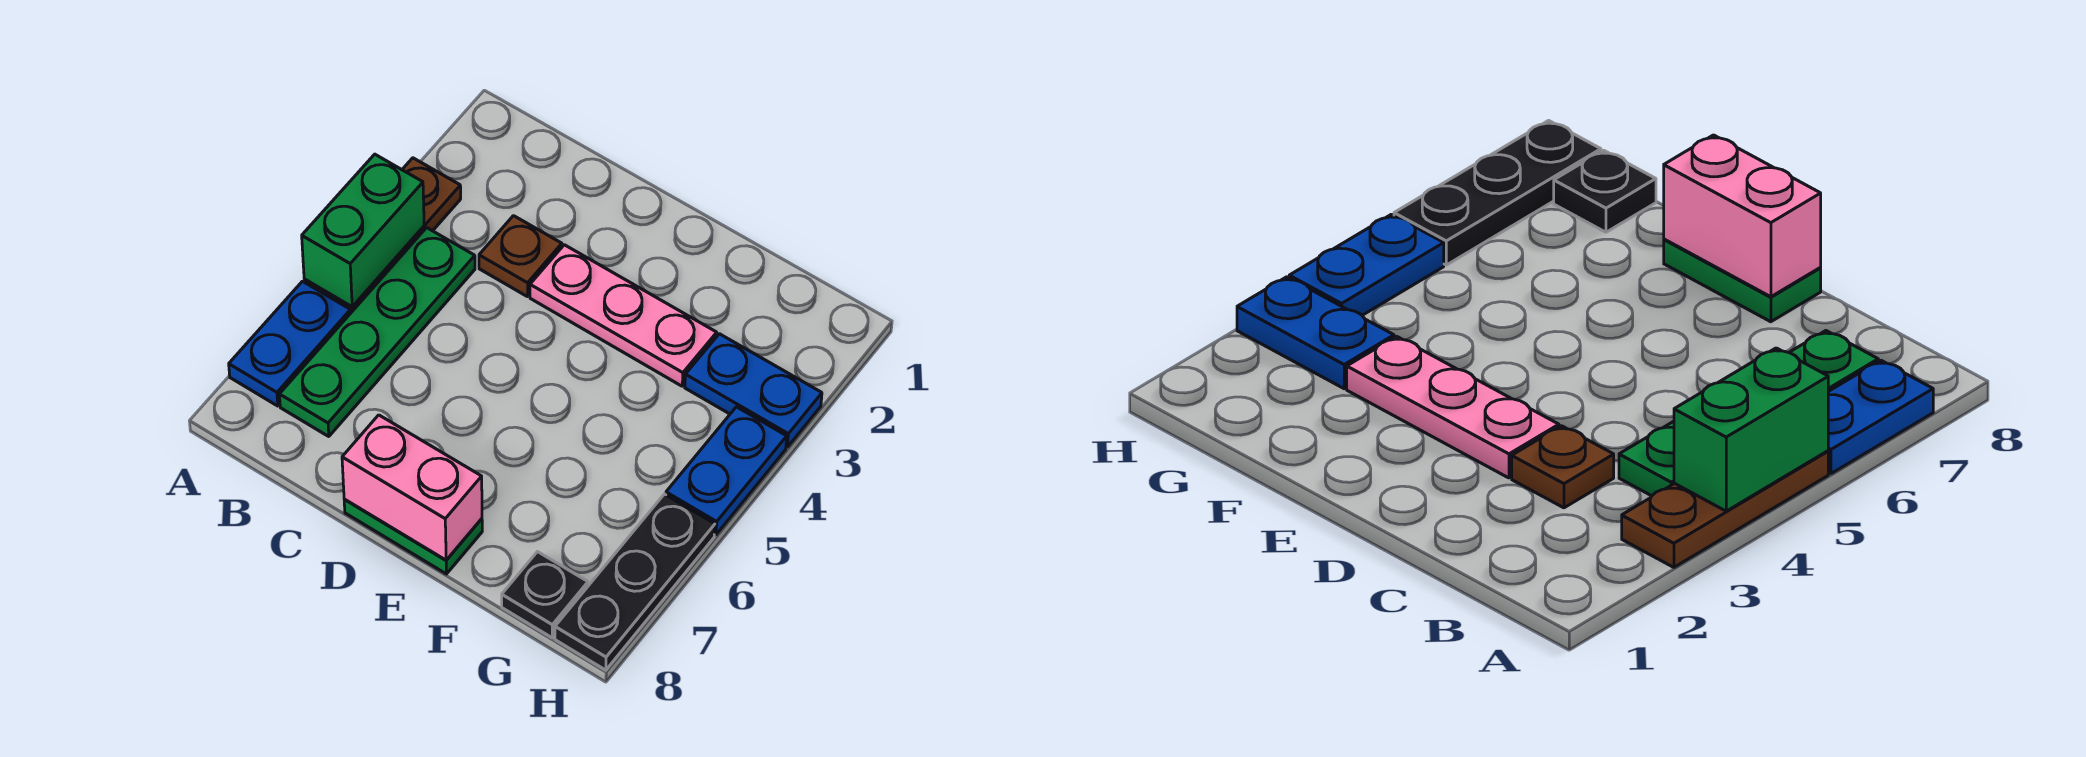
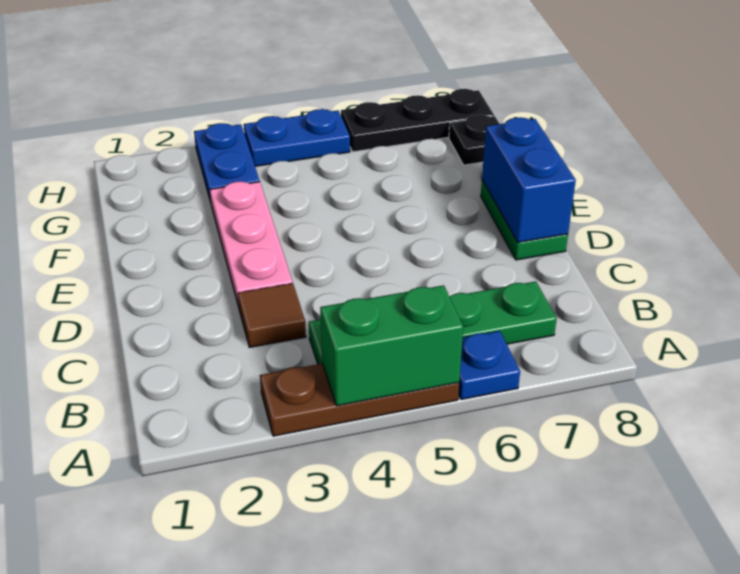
blue plate A6:A7 level 1 -> blue plate A6 level 1
brown plate C3 level 1 -> brown tile C3 level 1
pink brick D8:E8 level 2 -> blue brick D8:E8 level 2

